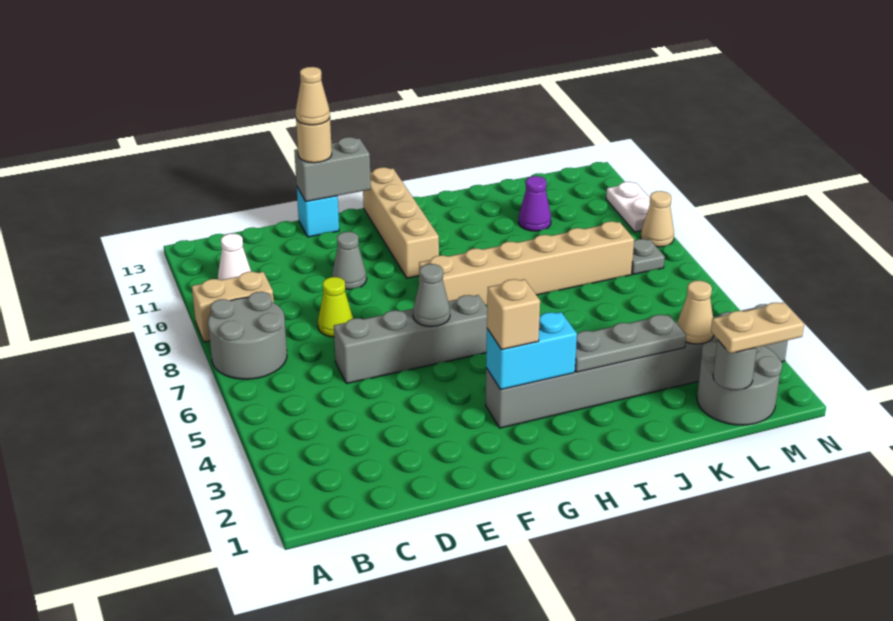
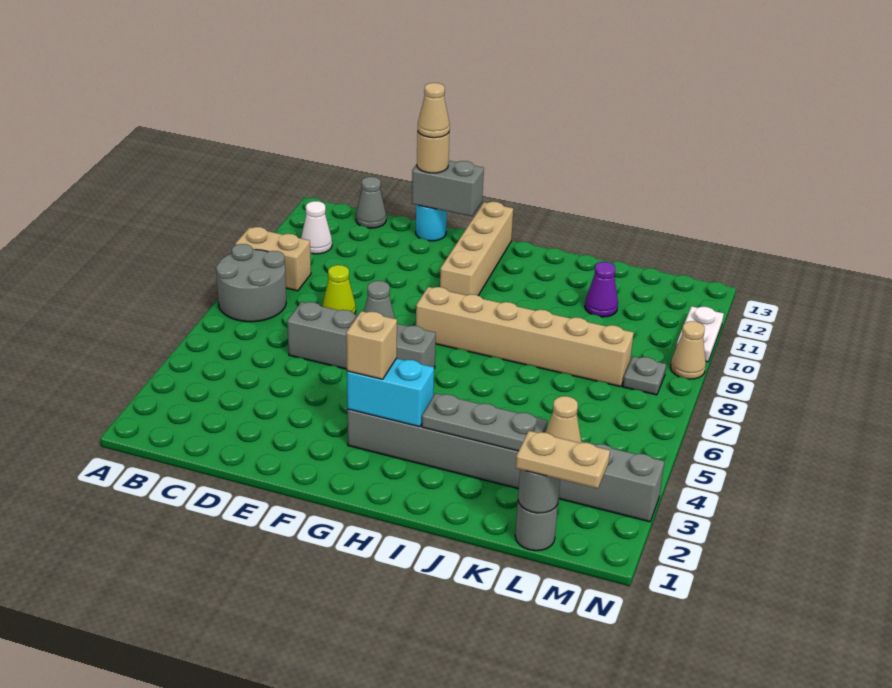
grey cone E10 level 1 -> grey cone C13 level 1
cyan brick E13 level 1 -> cyan round brick E13 level 1
grey round brick L1:M2 level 1 -> grey round brick L1 level 1

